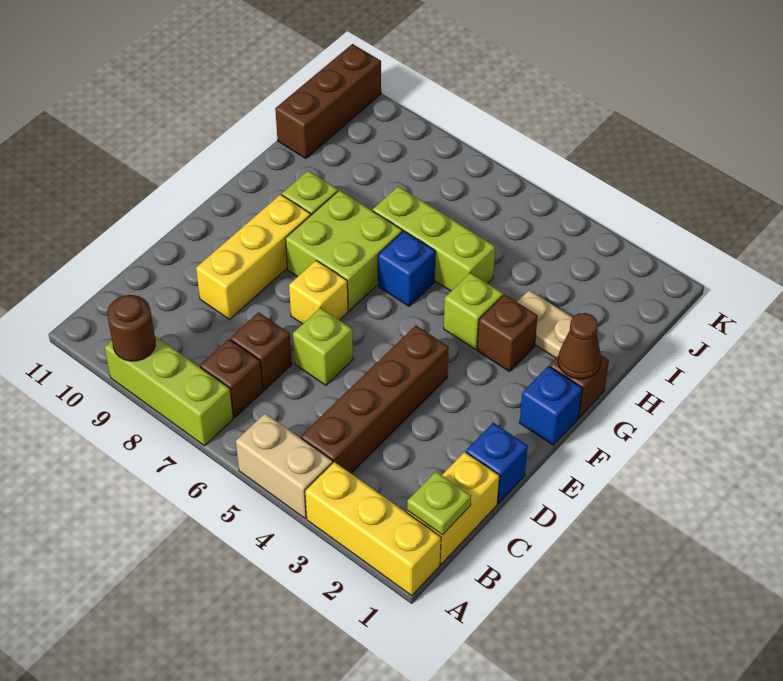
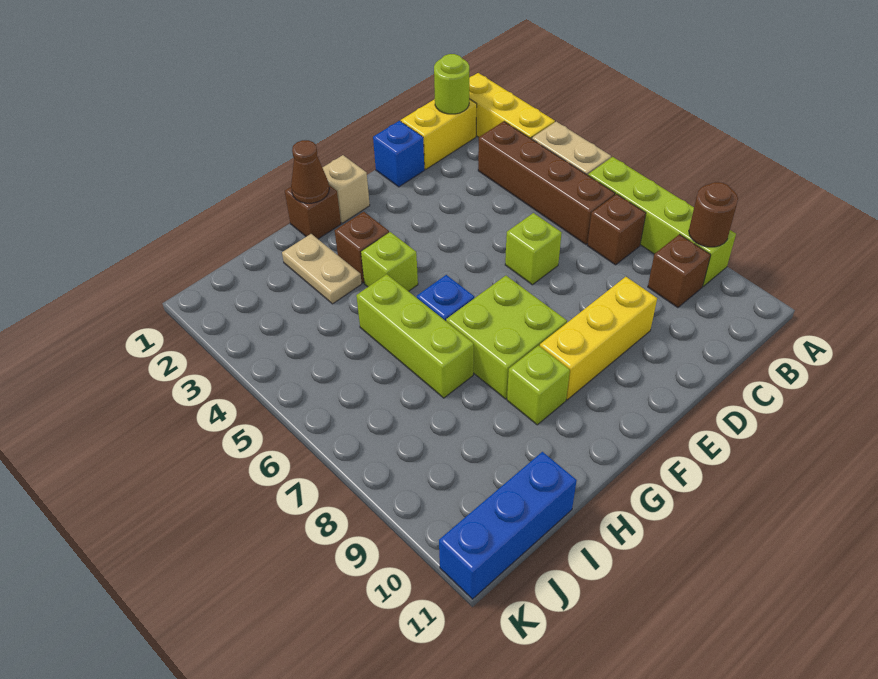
lime brick A7:A9 level 1 -> lime brick A6:A9 level 1
lime plate B1 level 2 -> lime round brick B1 level 2
brown brick B4:E4 level 1 -> brown brick B3:B6 level 1
brown brick C7 level 1 -> brown brick B9 level 1
yellow brick E7 level 1 -> none
blue brick F1 level 1 -> tan brick F1 level 1
brown brick I11:K11 level 1 -> blue brick I11:K11 level 1

